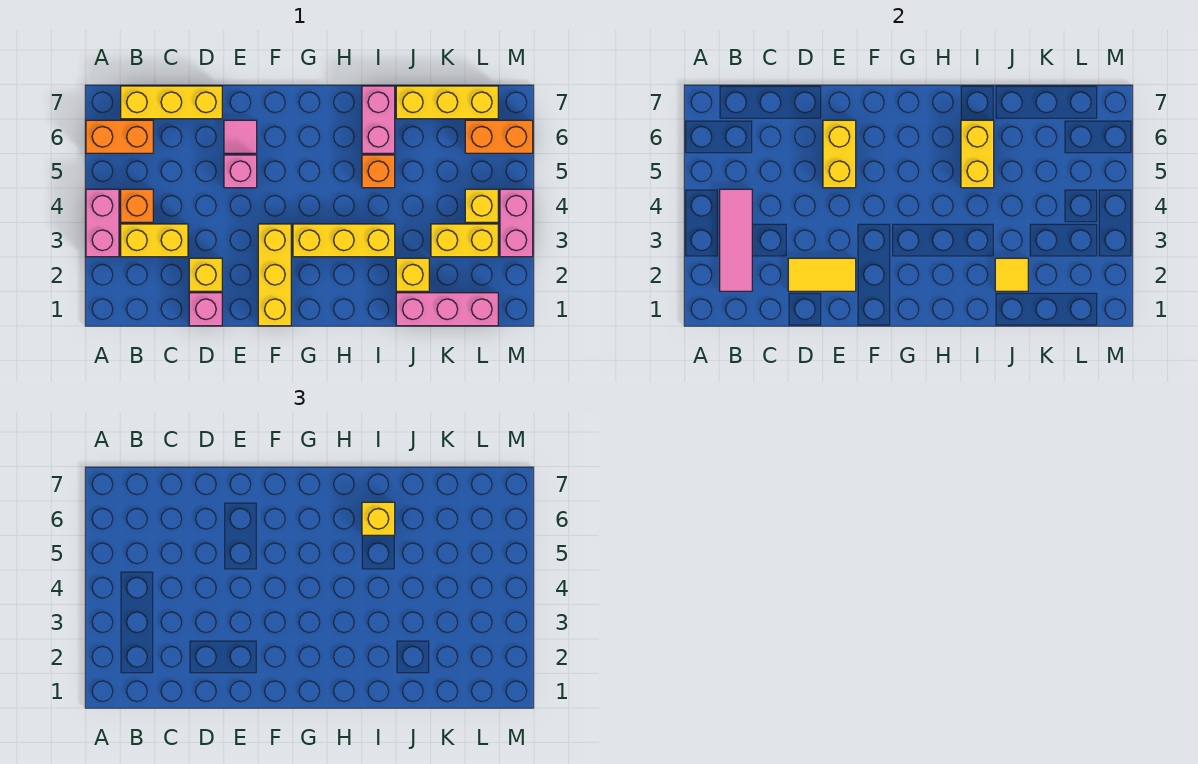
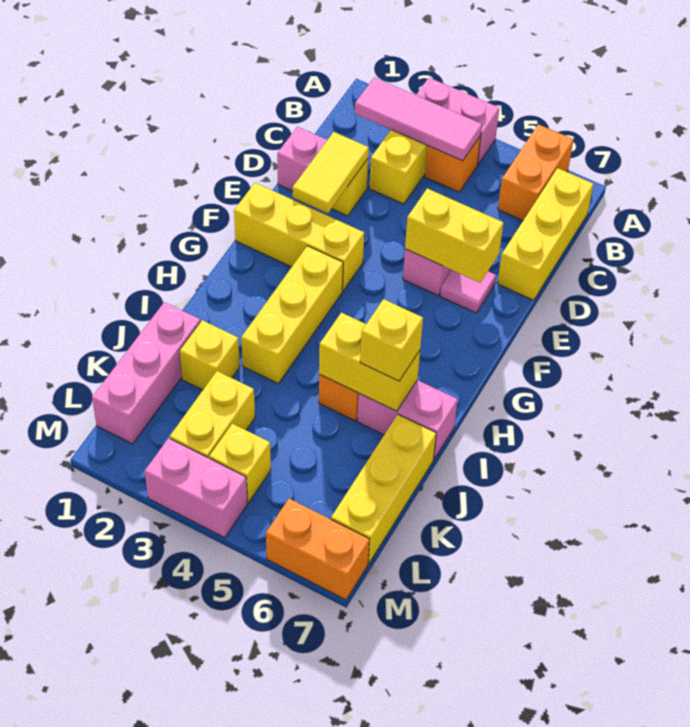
yellow tile J2 level 2 -> none
orange brick L6:M6 level 1 -> orange brick M6:M7 level 1

